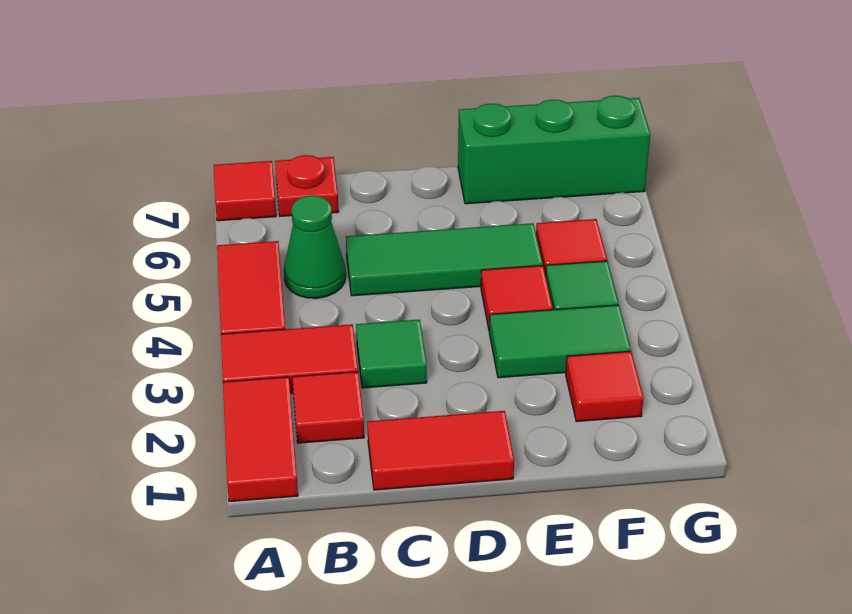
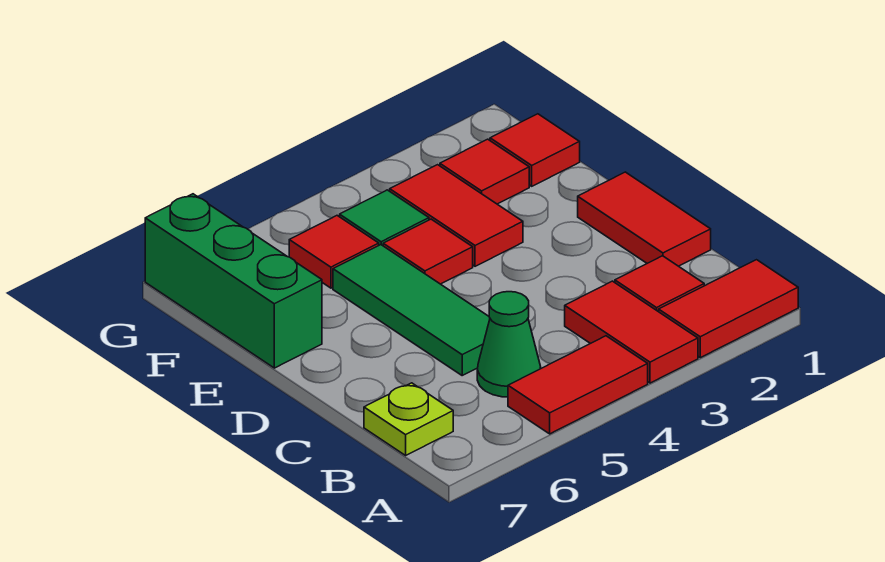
red tile A7 level 1 -> red tile F1 level 1
red plate B7 level 1 -> lime plate B7 level 1
green tile C3 level 1 -> none
green tile E3:F3 level 1 -> red tile E3:F3 level 1

